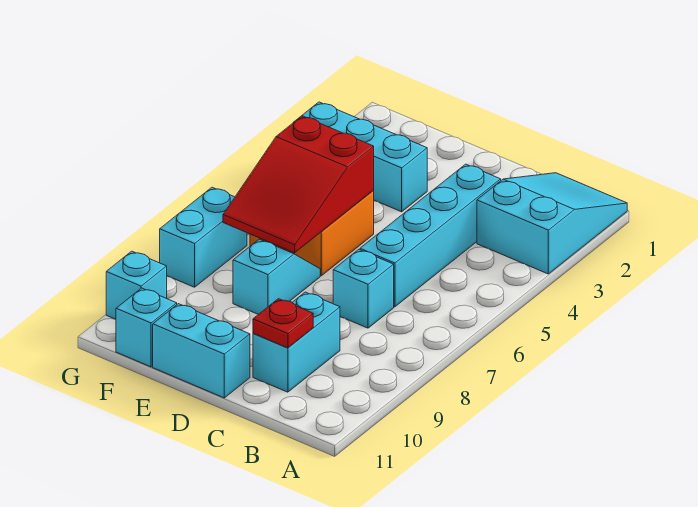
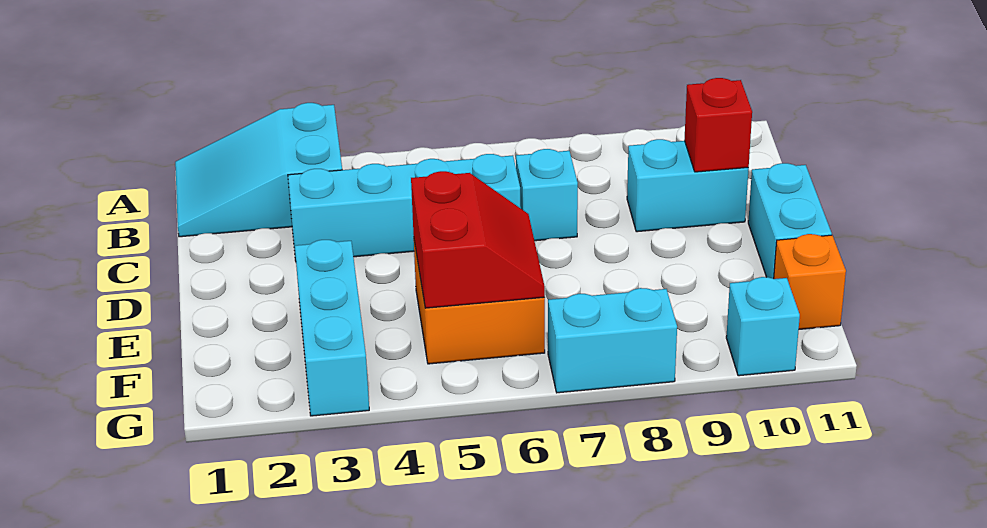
red plate C10 level 2 -> red brick C10 level 2
red slope E5:F7 level 2 top 5 -> red slope E5:F6 level 2 top 5
cyan slope E7:E8 level 1 top 8 -> none
cyan brick F11 level 1 -> orange brick F11 level 1

